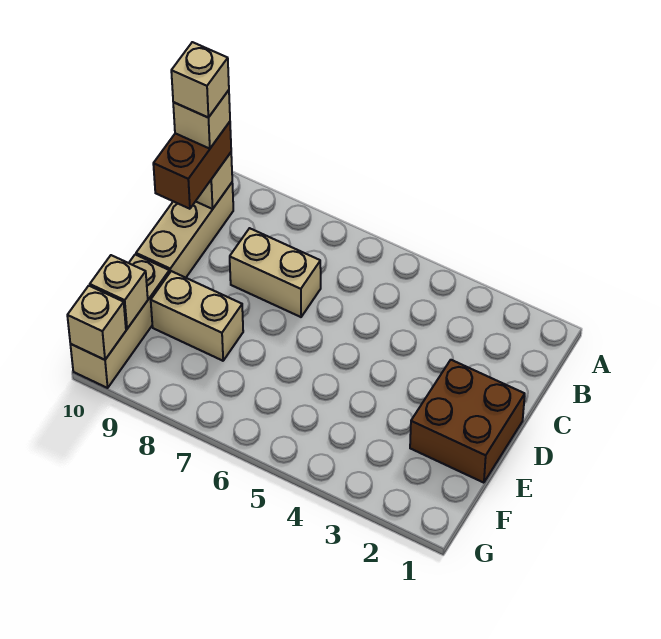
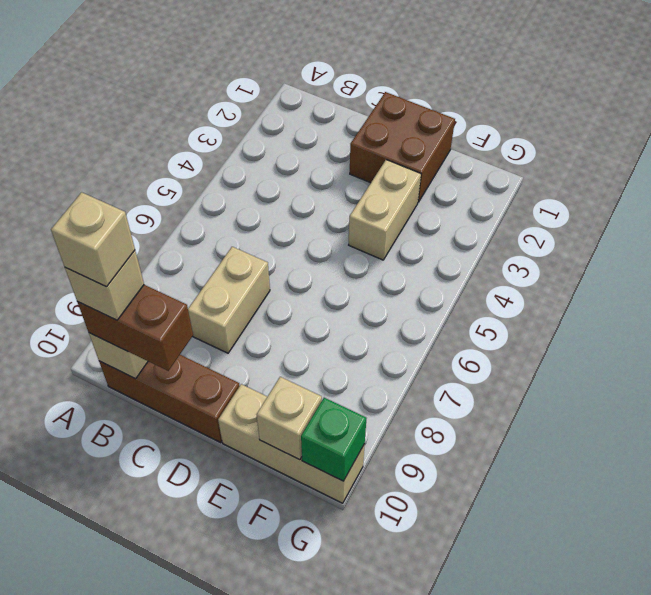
tan brick B10:D10 level 1 -> brown brick B10:D10 level 1
tan brick E8:E9 level 1 -> tan brick E3:E4 level 1
tan brick G10 level 2 -> green brick G10 level 2

